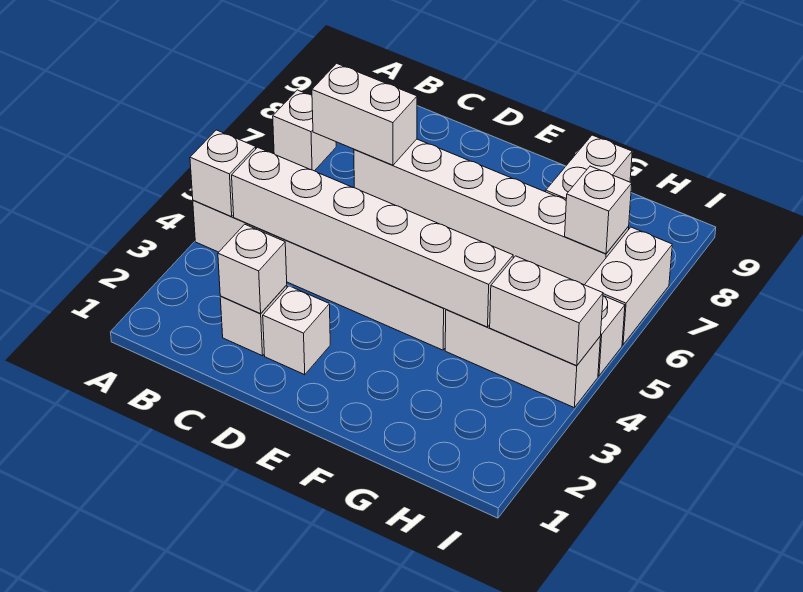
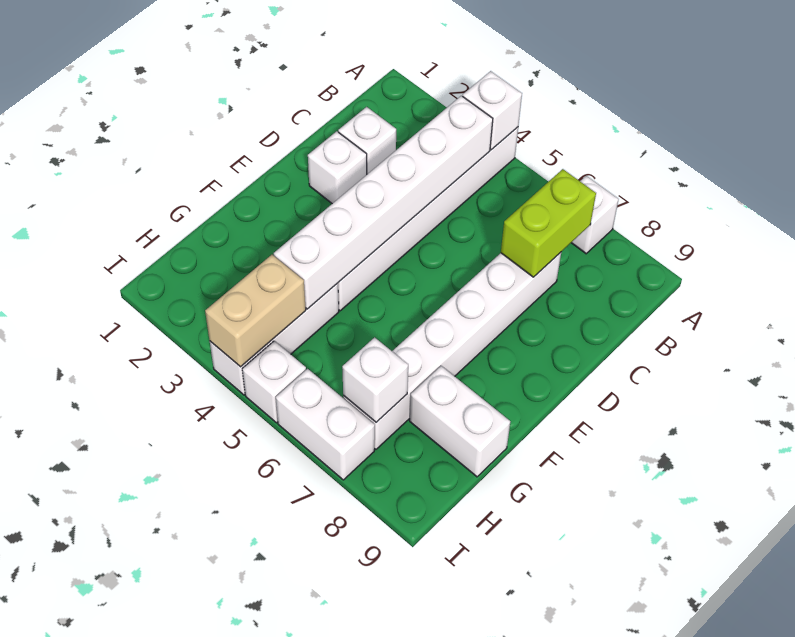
white brick B7:C7 level 2 -> lime brick B7:C7 level 2
white brick C2 level 2 -> none
white brick H4:I4 level 2 -> tan brick H4:I4 level 2

